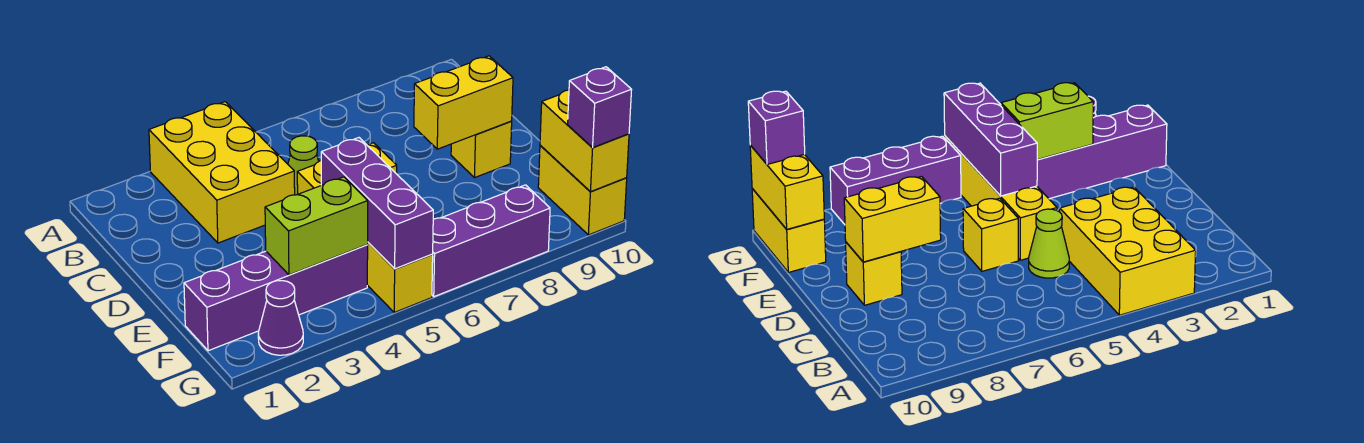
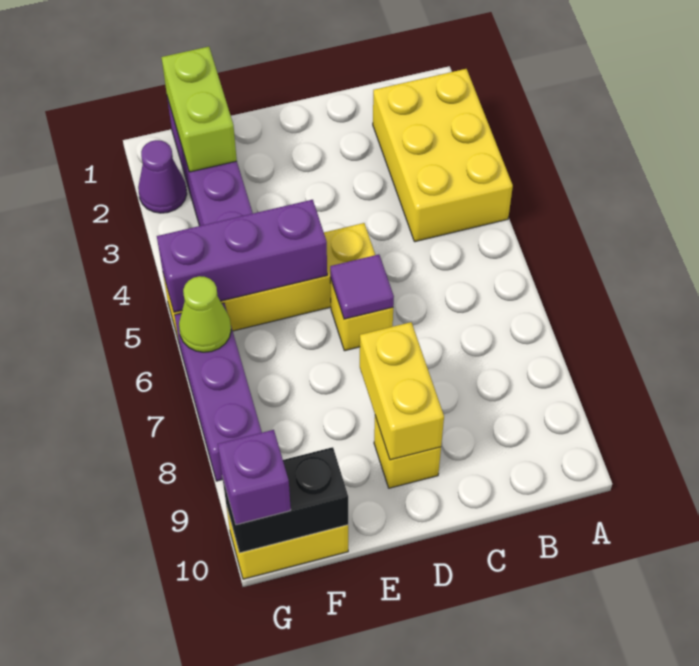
yellow brick A3:C4 level 1 -> yellow brick A2:B4 level 1
lime cone C5 level 1 -> lime cone G6 level 2
none -> purple tile D6 level 2
lime brick F3:F4 level 2 -> lime brick F1:F2 level 2
yellow brick F10:G10 level 2 -> black brick F10:G10 level 2

